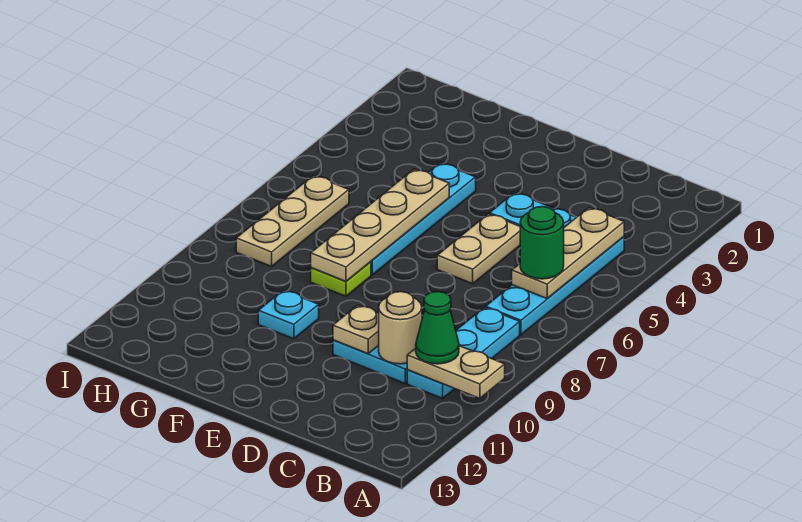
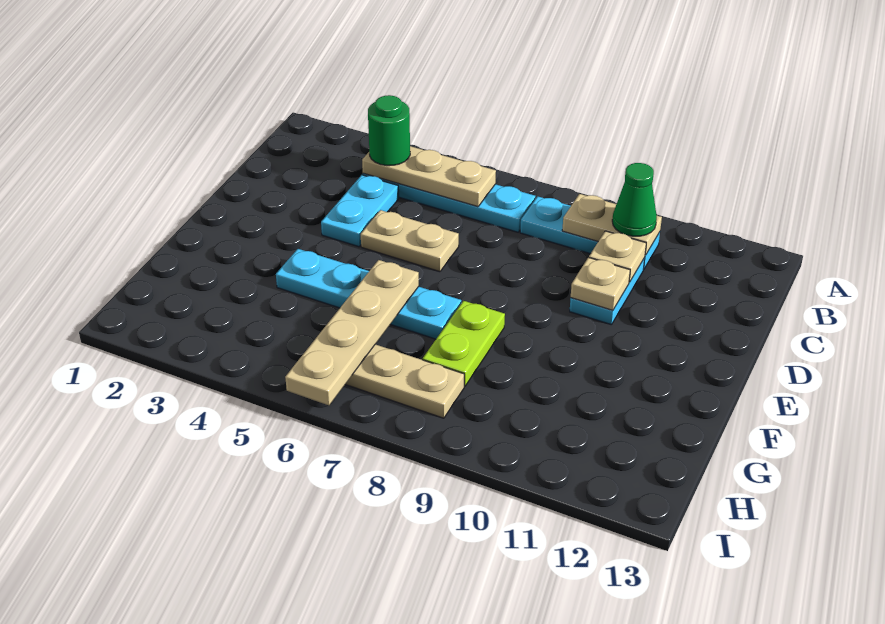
tan plate A10:B10 level 2 -> tan plate B9:B10 level 2
green round brick B6 level 3 -> green round brick B4 level 3
tan round brick C10 level 2 -> tan plate C10 level 2
tan plate F5:F8 level 2 -> tan plate F6:I6 level 2
lime plate F8 level 1 -> lime plate F8:G8 level 1
cyan plate F10 level 1 -> none

